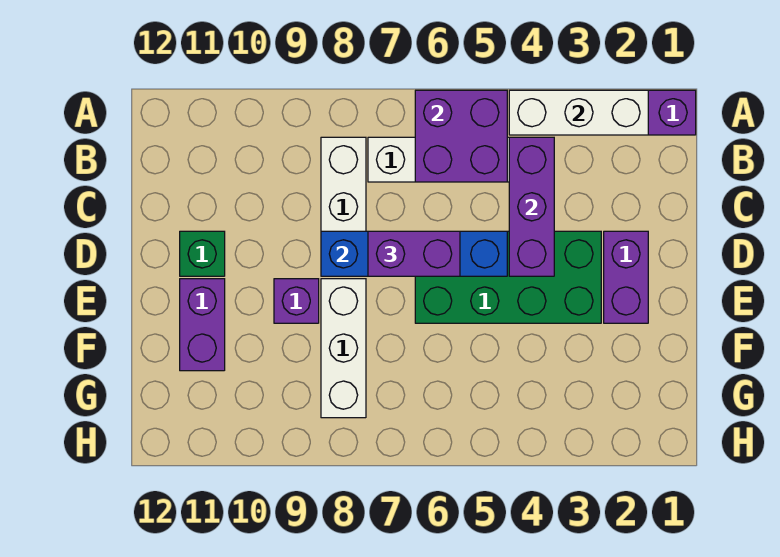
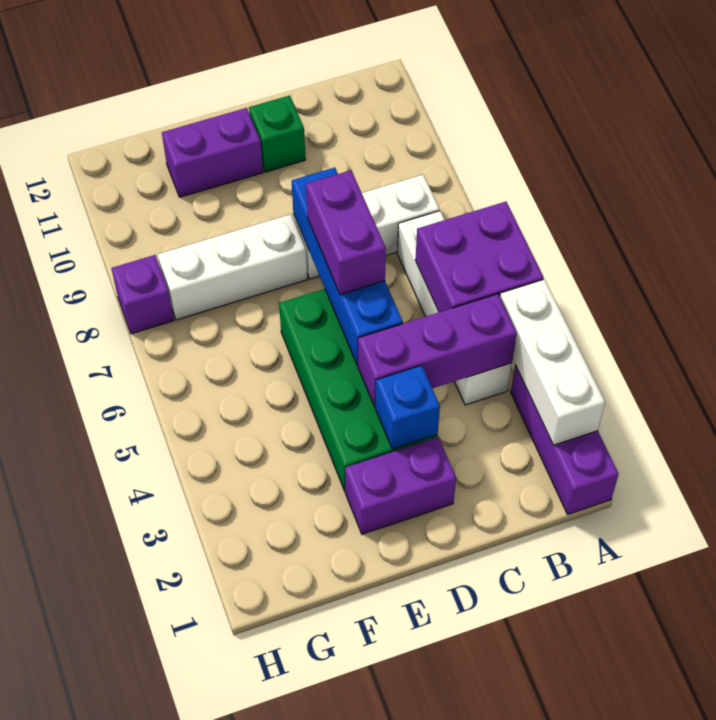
none -> blue brick D3 level 2
purple brick E9 level 1 -> purple brick H8 level 1

